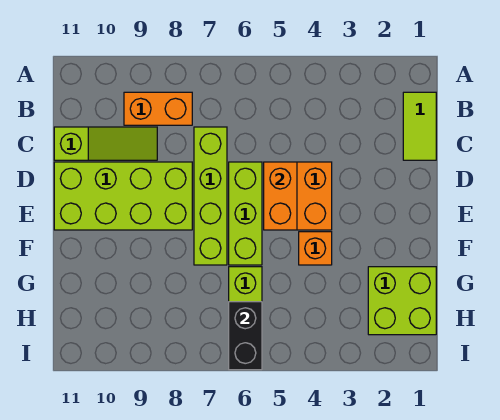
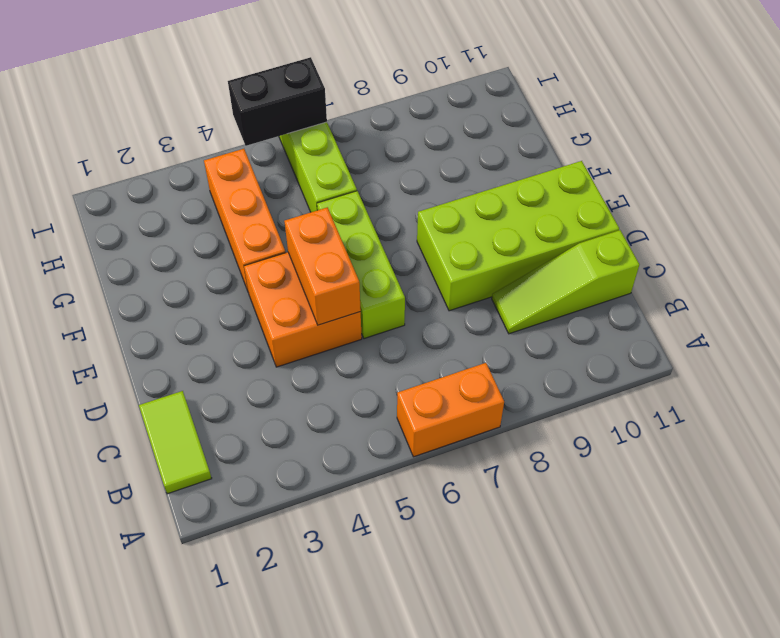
orange brick B8:B9 level 1 -> orange brick A6:A7 level 1
lime brick C7:F7 level 1 -> none
orange brick F4 level 1 -> orange brick F4:H4 level 1
lime brick G1:H2 level 1 -> none
black brick H6:I6 level 2 -> black brick I5:I6 level 2

